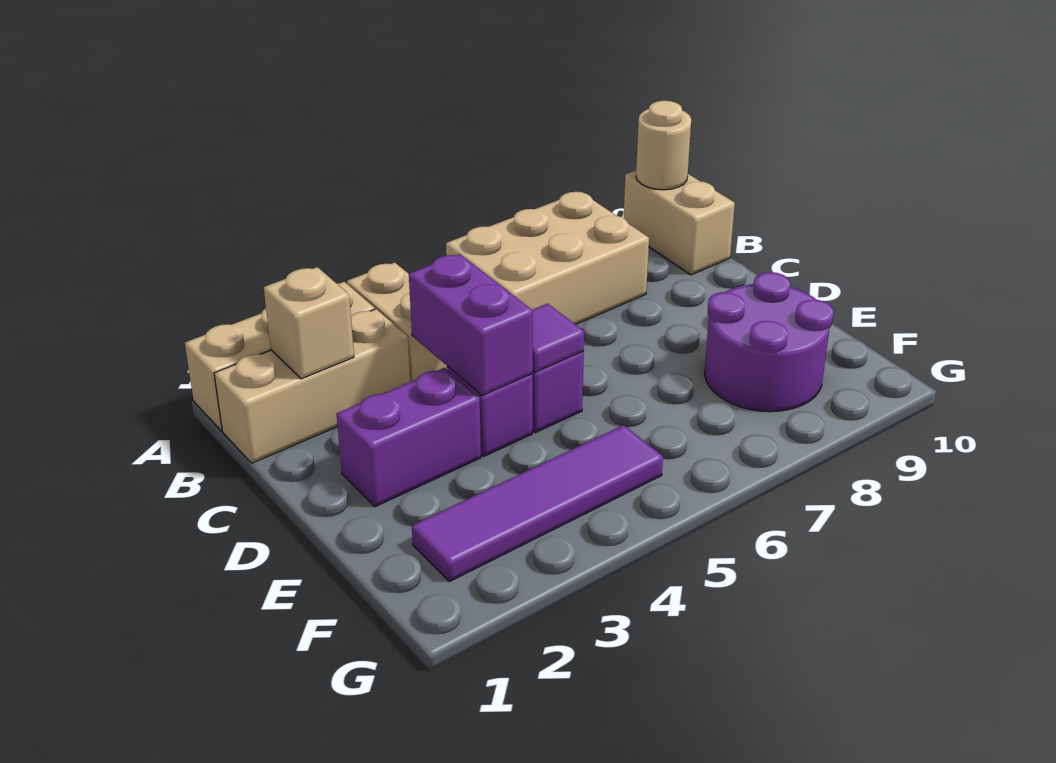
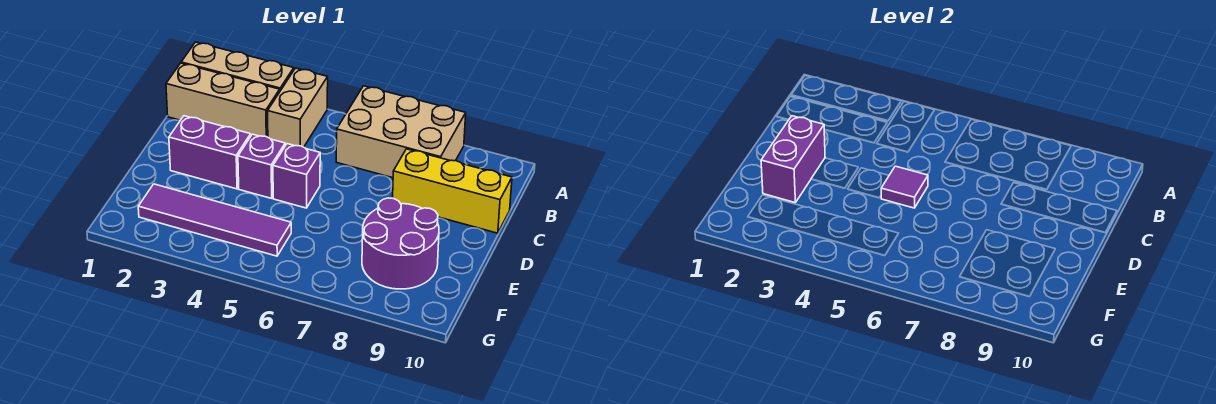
tan brick A10:B10 level 1 -> none
tan round brick A10 level 2 -> none
tan brick B2 level 2 -> none
purple brick C4:D4 level 2 -> purple brick D2:E2 level 2
none -> yellow brick C8:C10 level 1

